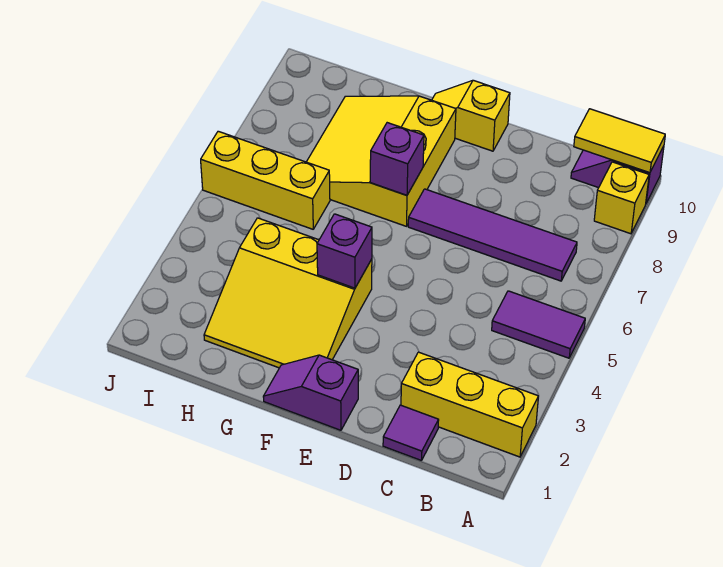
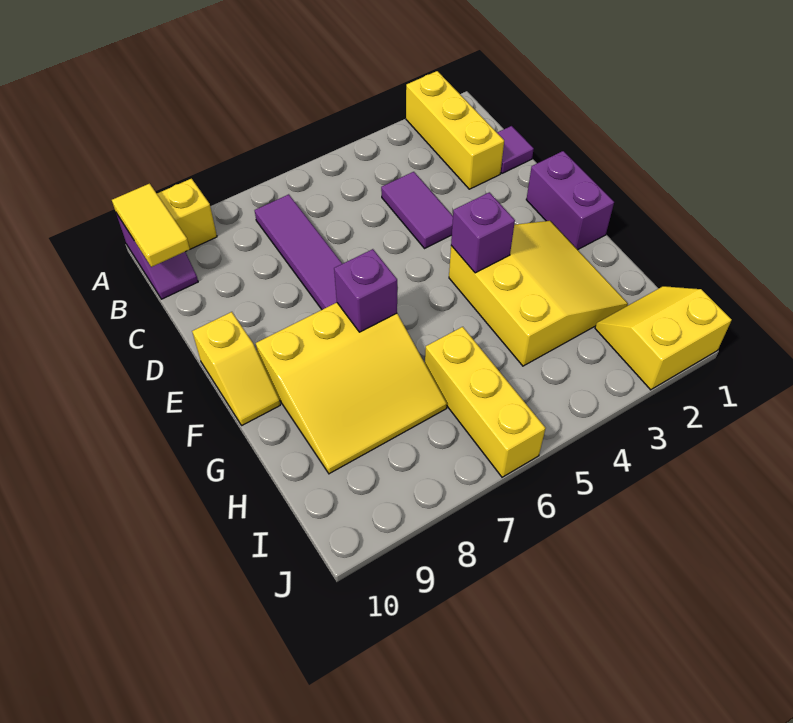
purple tile A5:B5 level 1 -> purple tile C4:D4 level 1
purple slope E1:F1 level 1 top E -> purple brick E1:F1 level 1
none -> yellow slope I1:J2 level 1 top J

